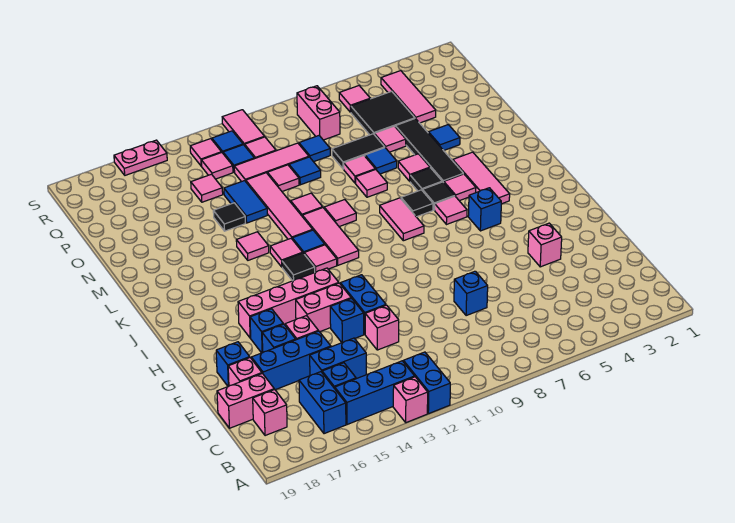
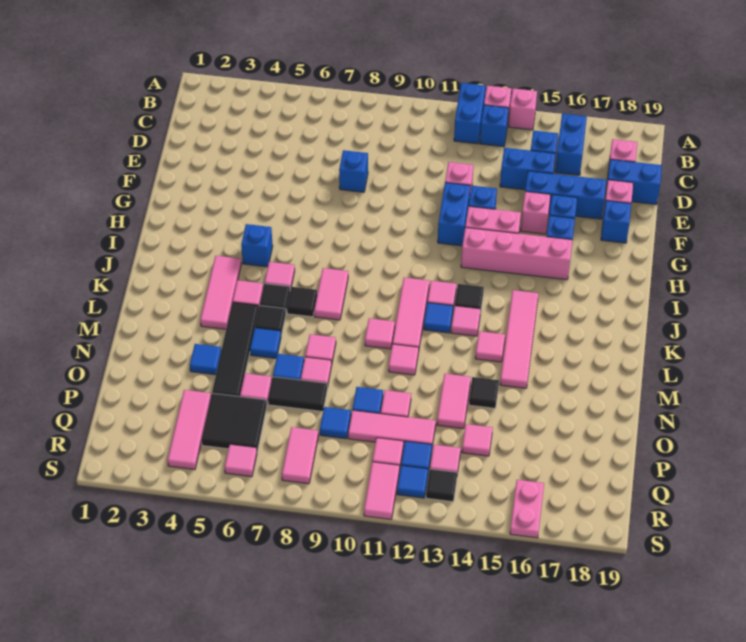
blue brick B13:B15 level 1 -> blue brick B13 level 1
pink brick D18:D19 level 1 -> blue brick D18:D19 level 1
pink brick F4 level 1 -> pink brick A14 level 1
pink tile L12:O12 level 1 -> pink tile J15:M15 level 1
pink tile M6 level 1 -> blue tile M6 level 1
blue tile N13:O13 level 1 -> pink tile N13:O13 level 1
pink brick Q8:R8 level 1 -> pink tile Q8:R8 level 1
pink tile R13 level 1 -> black tile R13 level 1
pink plate S15:S16 level 1 -> pink plate R16:S16 level 1

